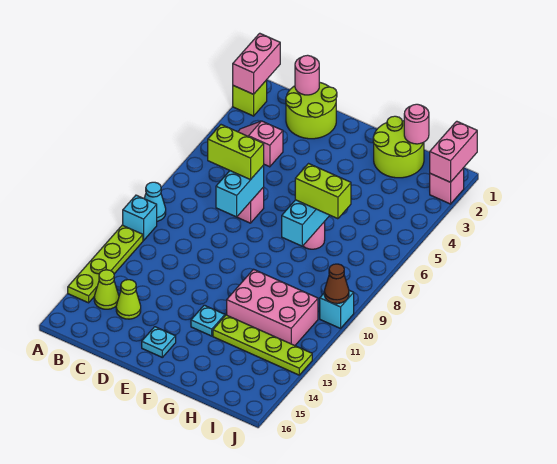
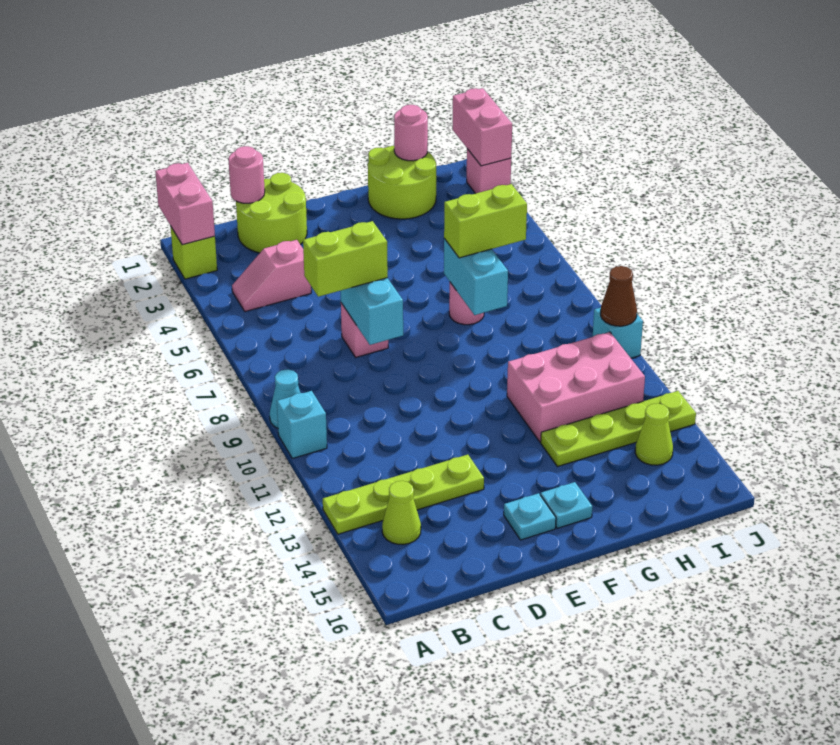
lime plate A11:A14 level 1 -> lime plate A13:D13 level 1
lime cone C14 level 1 -> lime cone I14 level 1
cyan plate F13 level 1 -> cyan plate F15 level 1

